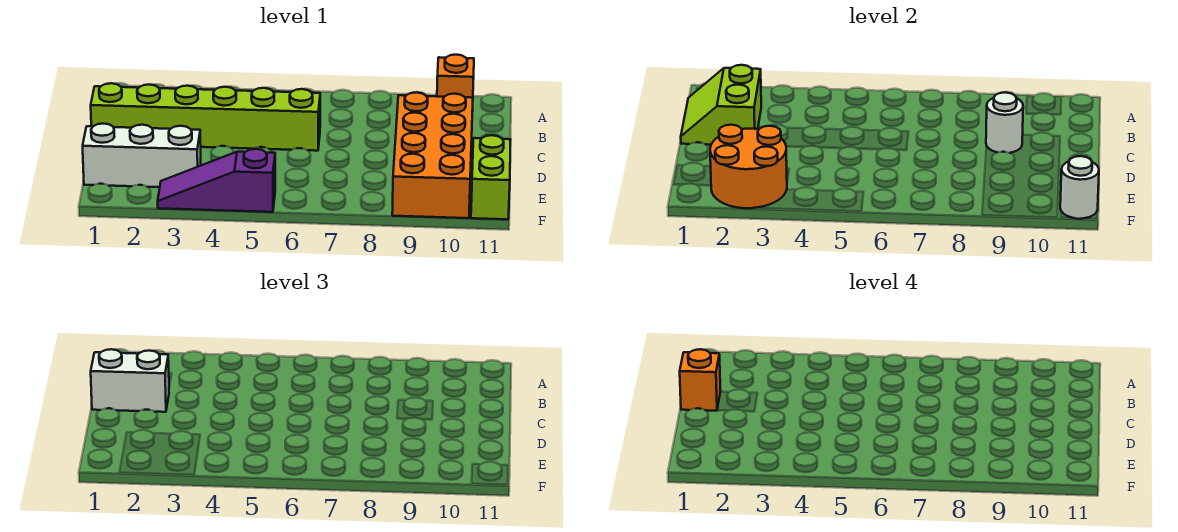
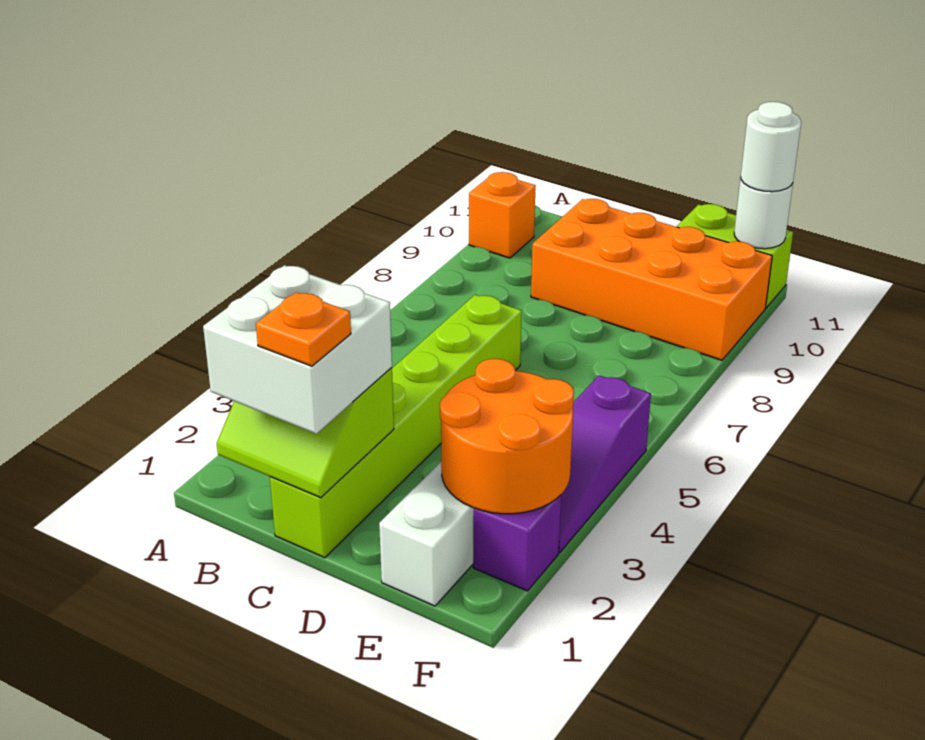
white brick C1:C2 level 3 -> white brick B1:C2 level 3
orange brick C1 level 4 -> orange plate C1 level 4
white round brick C9 level 2 -> white round brick F11 level 3
none -> purple brick F2 level 1

